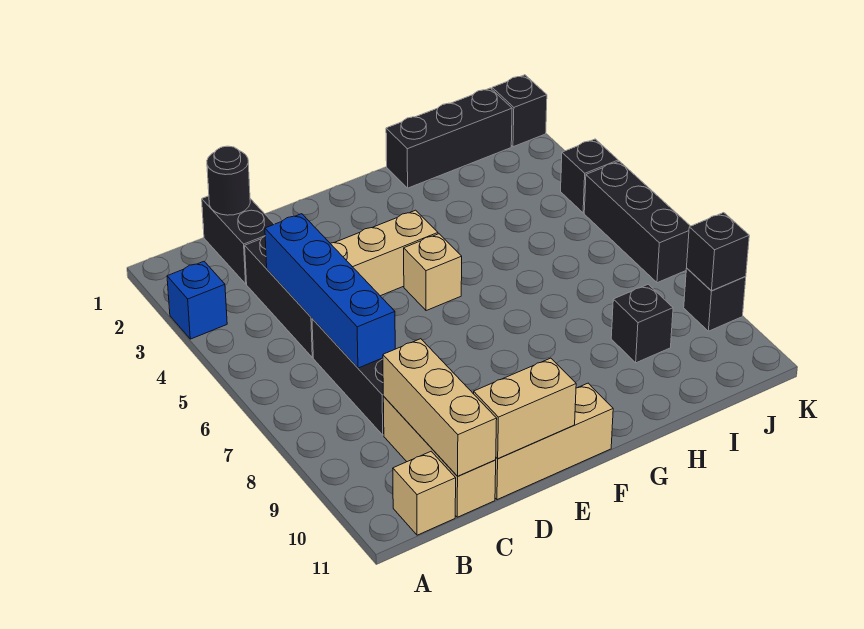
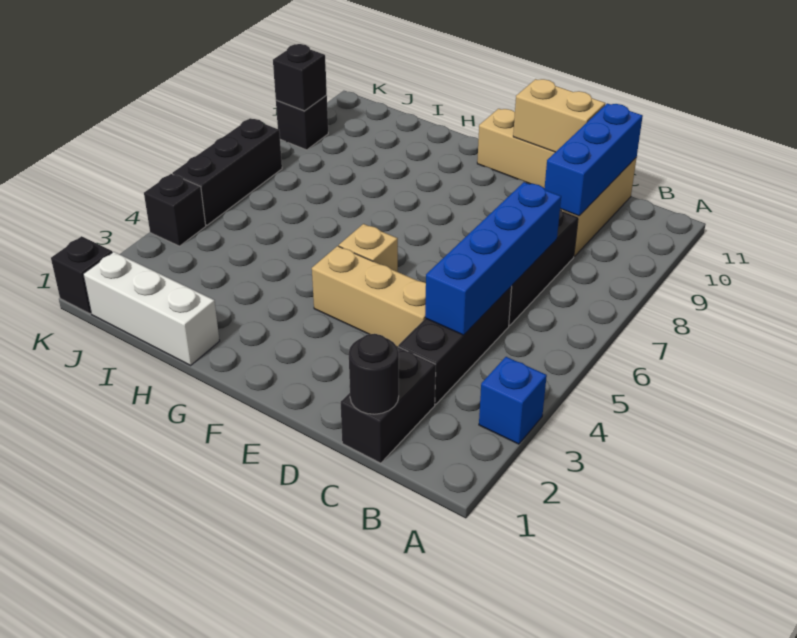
tan brick B11 level 1 -> none
tan brick C9:C11 level 2 -> blue brick C9:C11 level 2
black brick H1:J1 level 1 -> white brick H1:J1 level 1
black brick I9 level 1 -> none

